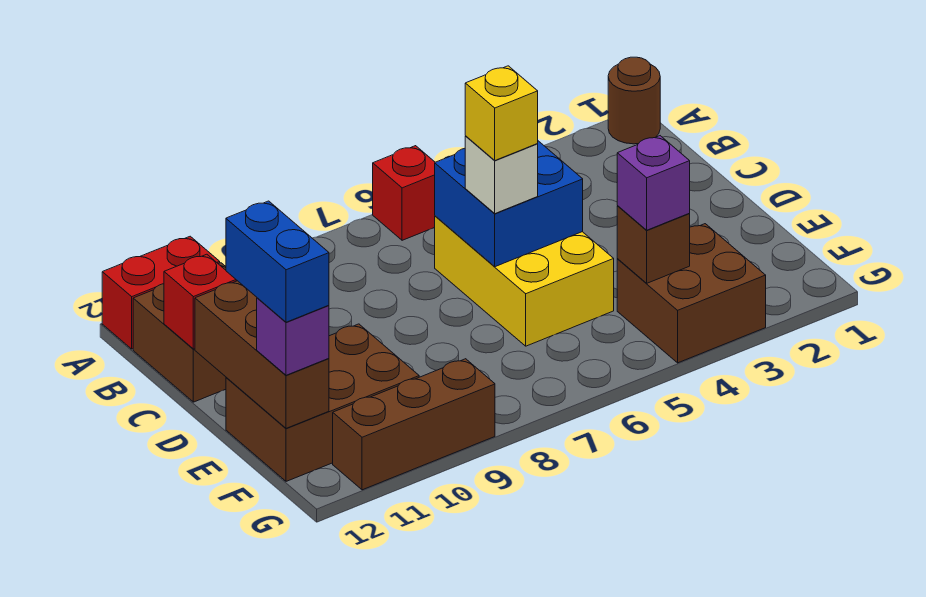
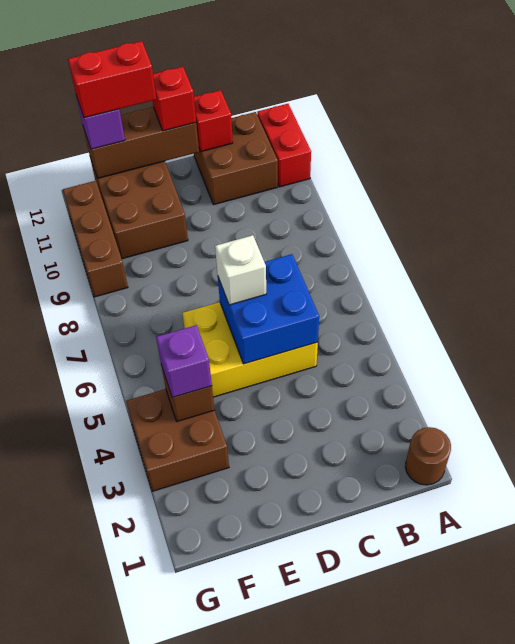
red brick A6 level 1 -> red brick D12 level 3
yellow brick D6 level 4 -> none
blue brick E12:F12 level 4 -> red brick E12:F12 level 4

